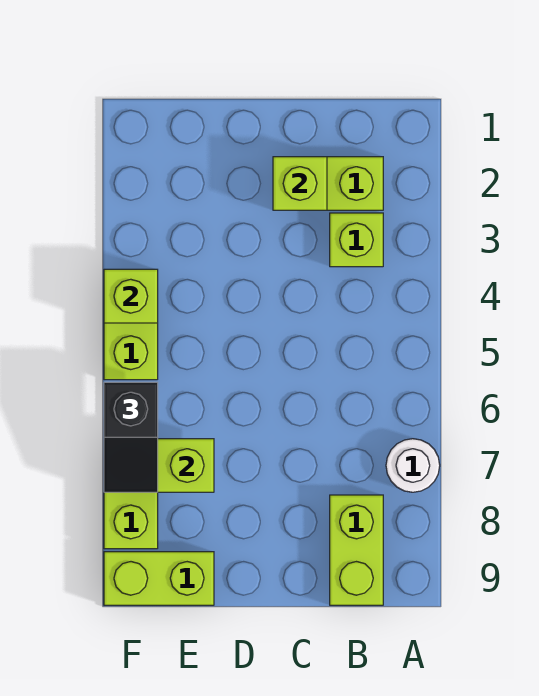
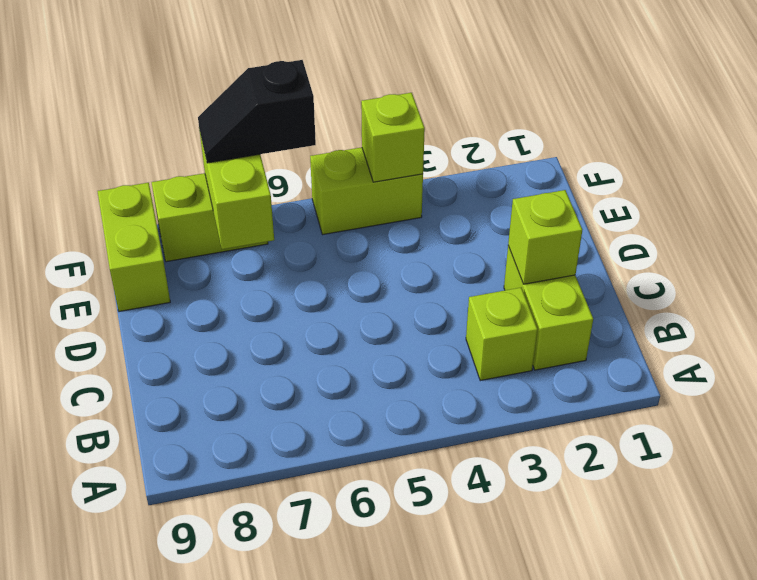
white round brick A7 level 1 -> none
lime brick B8:B9 level 1 -> none

